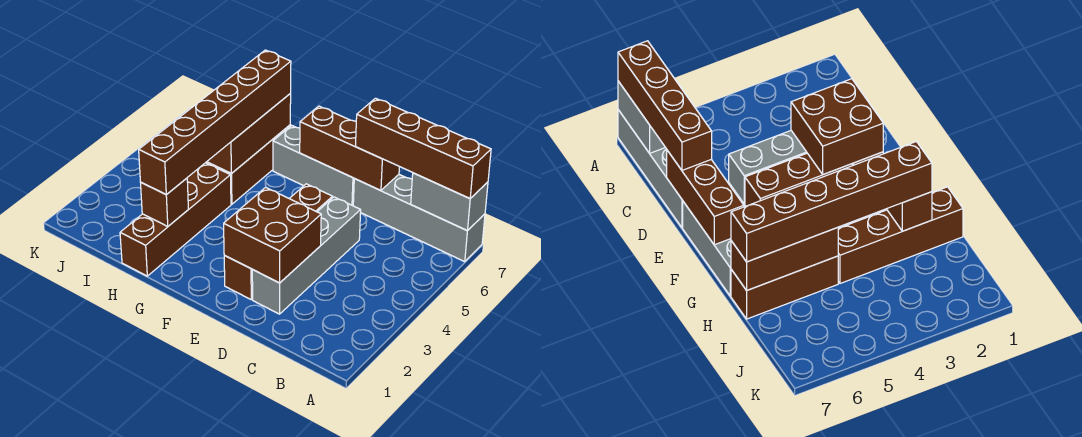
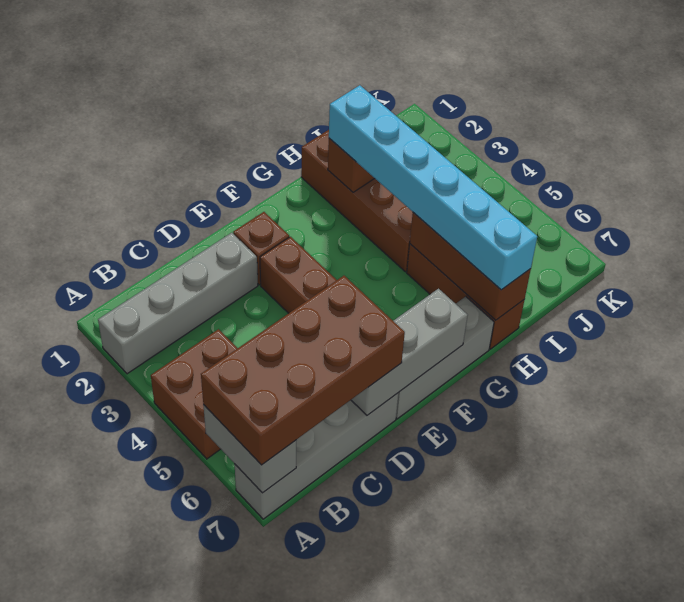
grey brick A7:B7 level 2 -> grey brick A6:A7 level 2
brown brick A7:D7 level 3 -> brown brick A6:D7 level 3
grey brick D2:D5 level 1 -> grey brick A2:D2 level 1
brown brick D2:E3 level 2 -> brown brick A4:B5 level 1
brown brick D7:F7 level 2 -> grey brick D7:F7 level 2
brown brick H2:H7 level 3 -> cyan brick H2:H7 level 3

